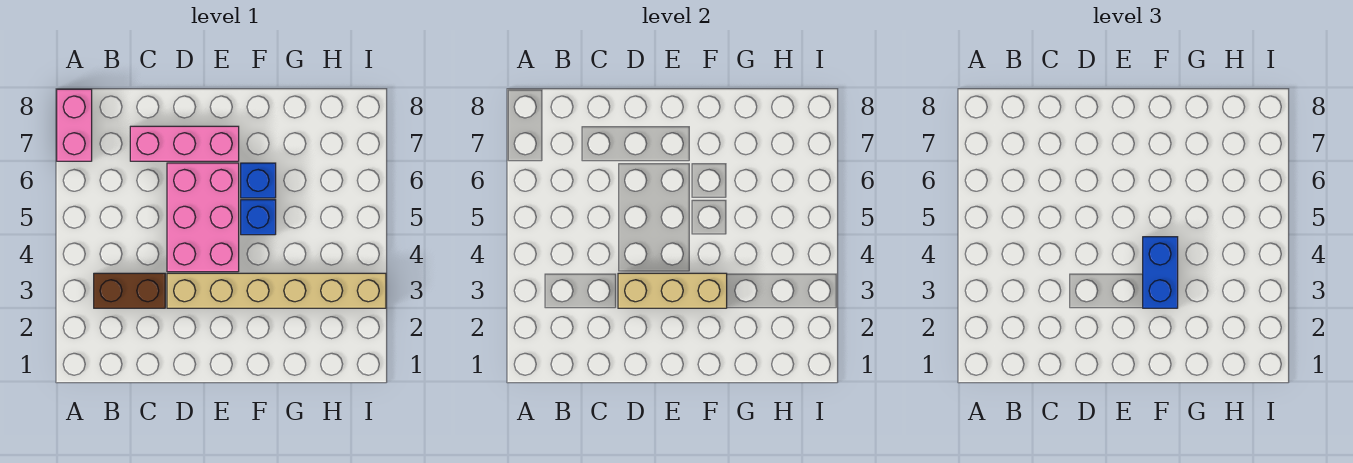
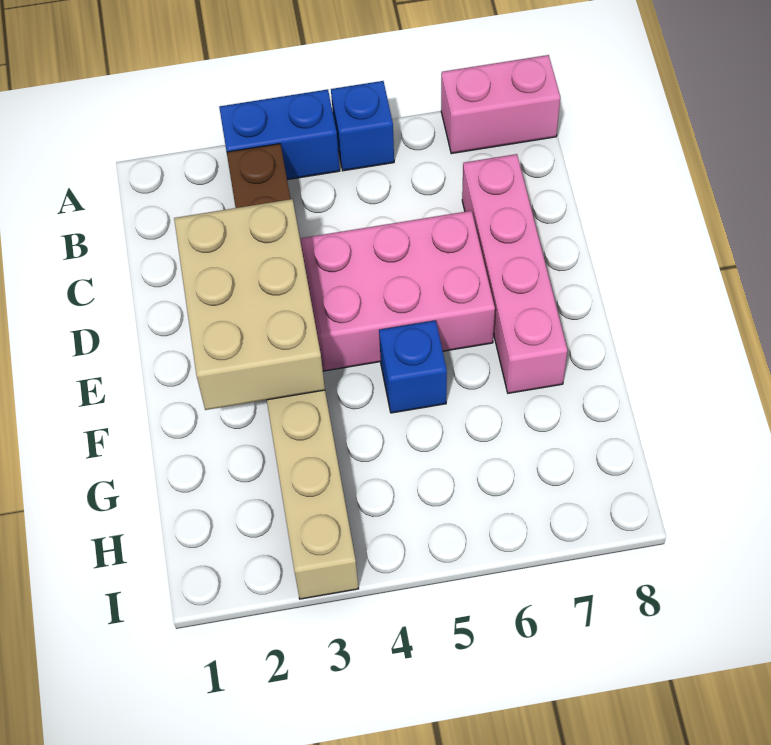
pink brick C7:E7 level 1 -> pink brick C7:F7 level 1
tan brick D3:F3 level 2 -> tan brick D2:F3 level 2
blue brick F3:F4 level 3 -> blue brick A3:A4 level 1
blue brick F6 level 1 -> blue brick A5 level 1

